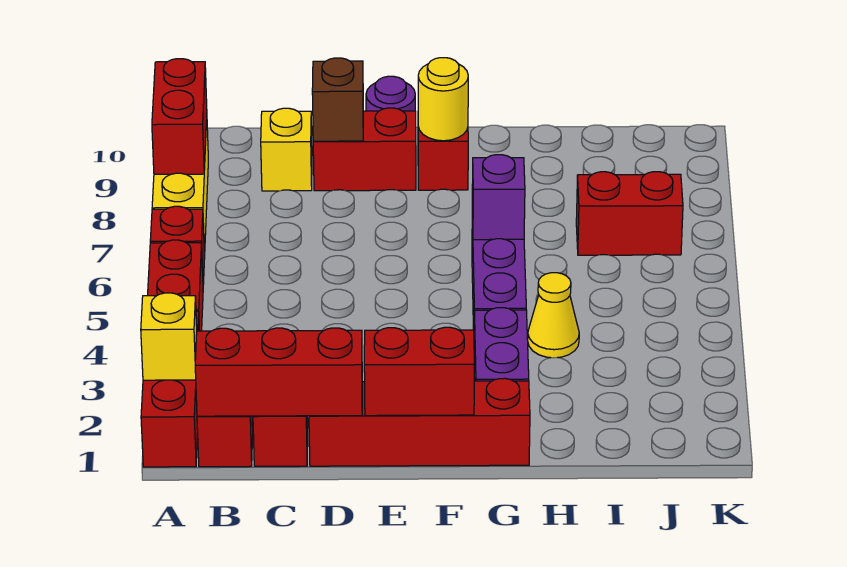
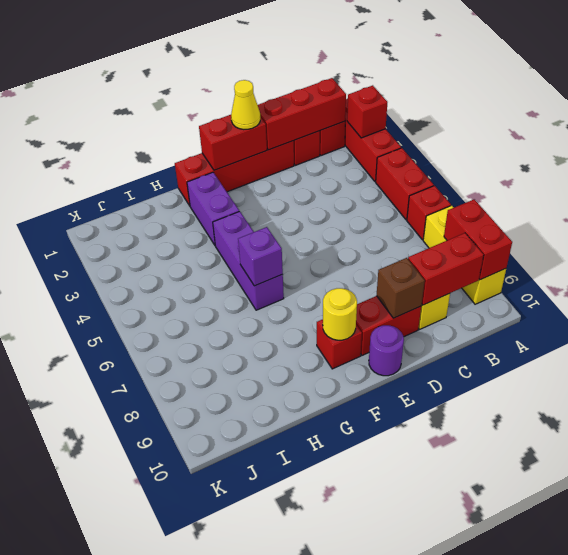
yellow brick A2 level 2 -> red brick A2 level 2
yellow cone H4 level 1 -> yellow cone E1 level 3
red brick I7:J7 level 1 -> red brick B9:C9 level 2

